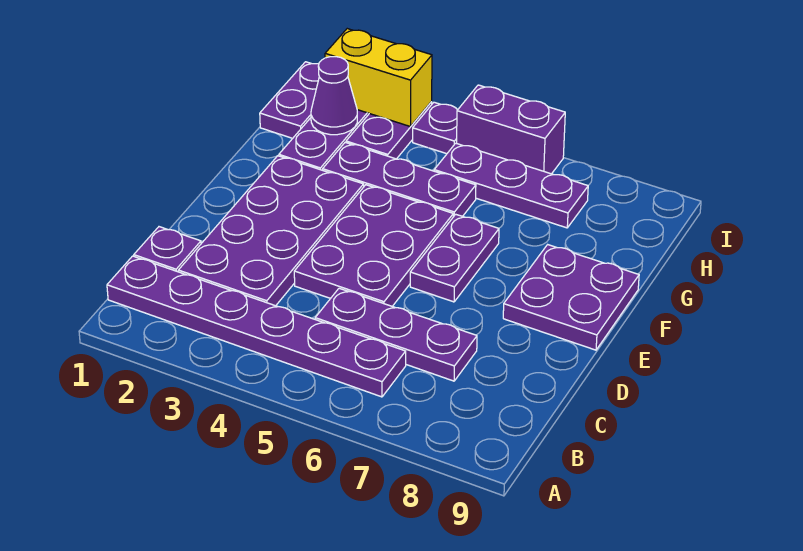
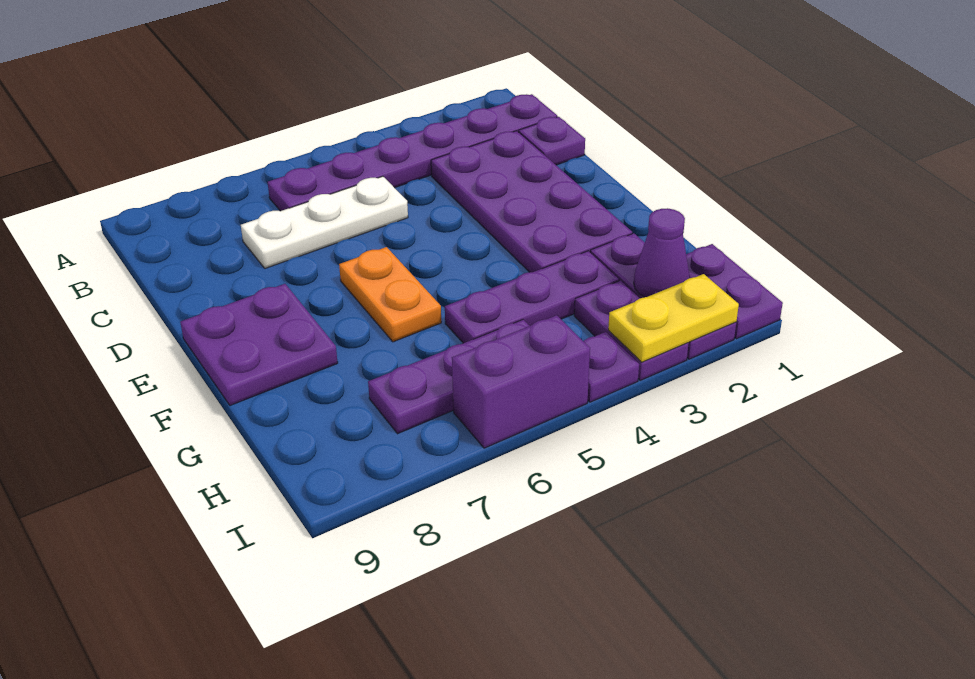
purple plate C5:C7 level 1 -> white plate C5:C7 level 1
purple plate D4:F5 level 1 -> none
purple plate E6:F6 level 1 -> orange plate E6:F6 level 1
yellow brick I2:I3 level 2 -> yellow plate I2:I3 level 2

